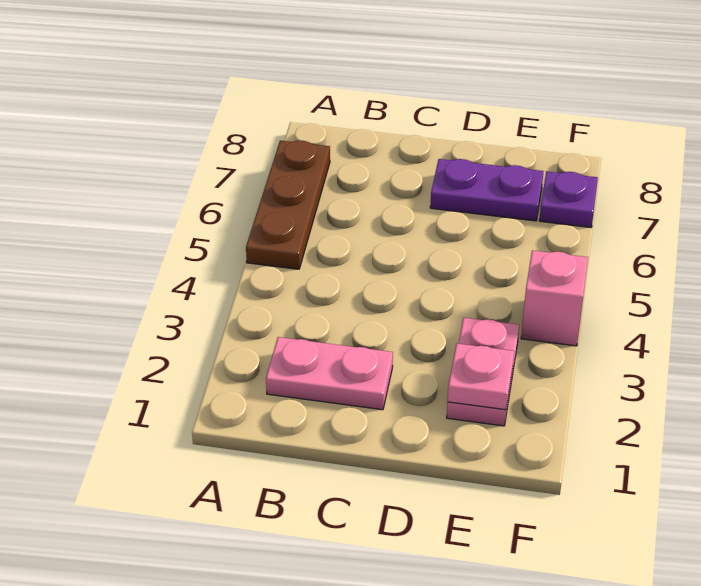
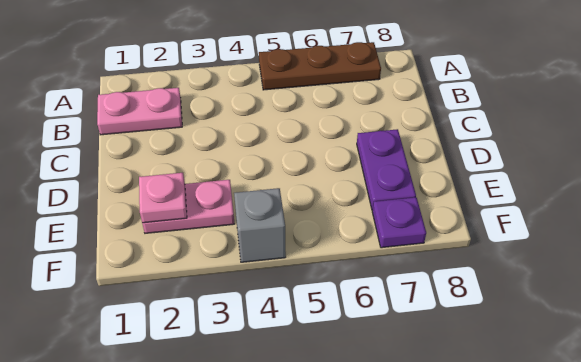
pink plate B2:C2 level 1 -> pink plate B1:B2 level 1
pink brick F4 level 1 -> grey brick F4 level 1

